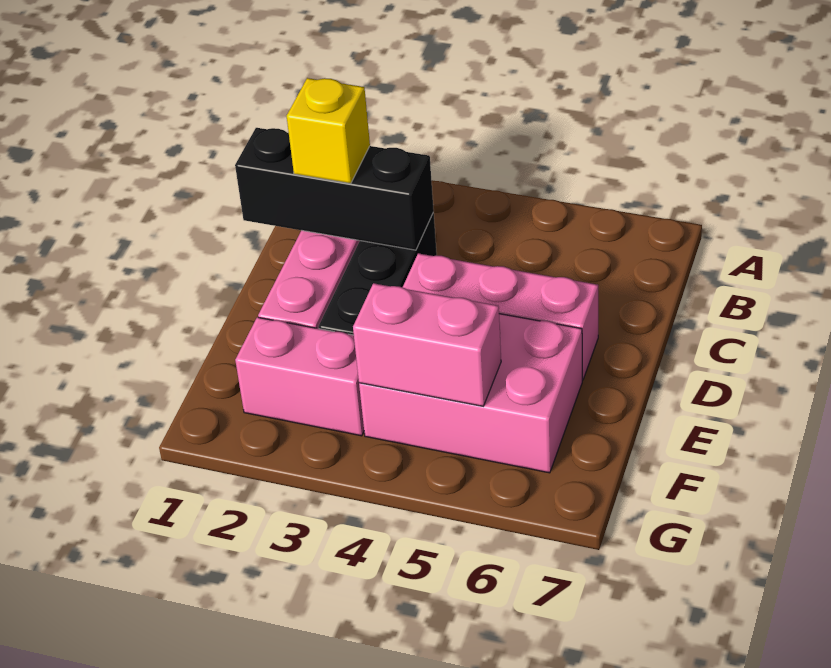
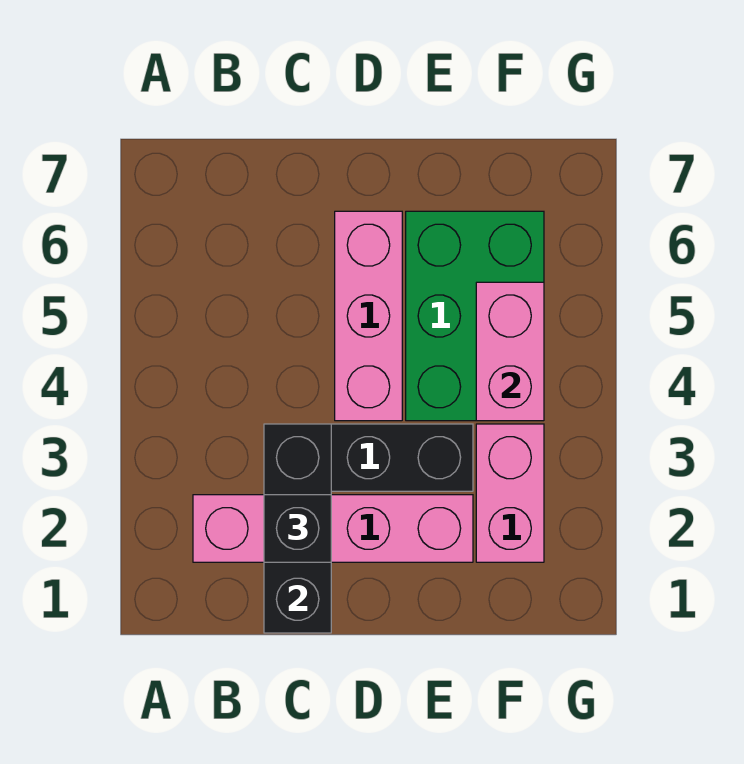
yellow brick C2 level 3 -> black brick C2 level 3
pink brick E4:F6 level 1 -> green brick E4:F6 level 1

